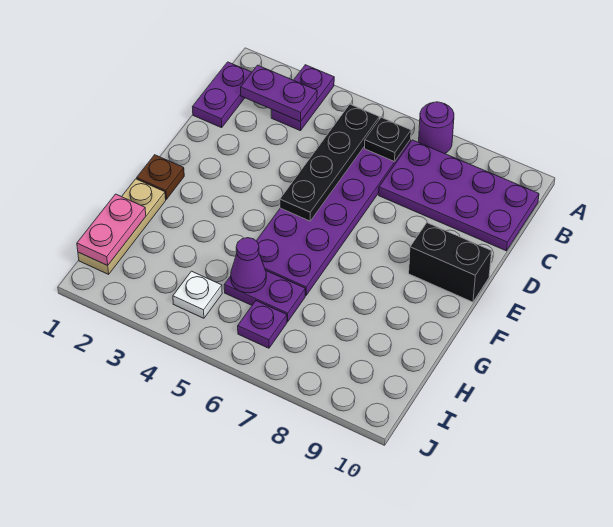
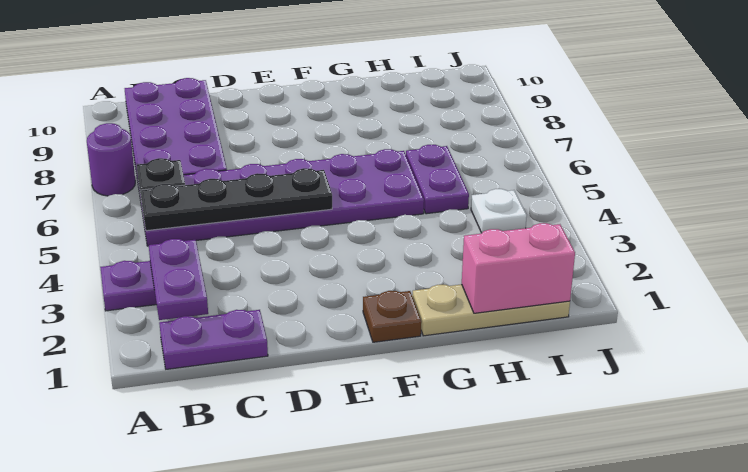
black brick E9:E10 level 1 -> none
pink plate H1:I1 level 2 -> pink brick H1:I1 level 2
purple cone H5 level 2 -> none
purple plate I6 level 1 -> none

